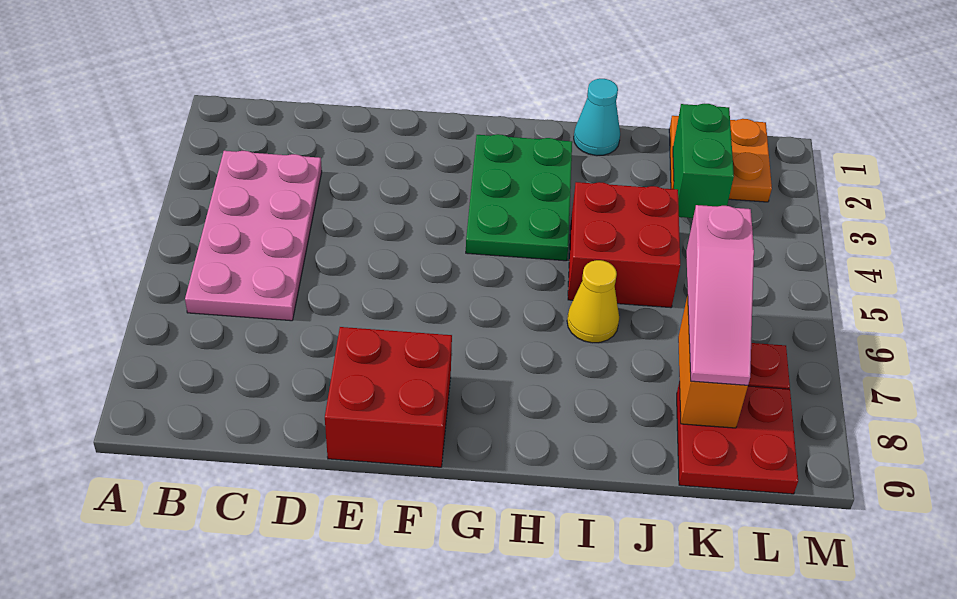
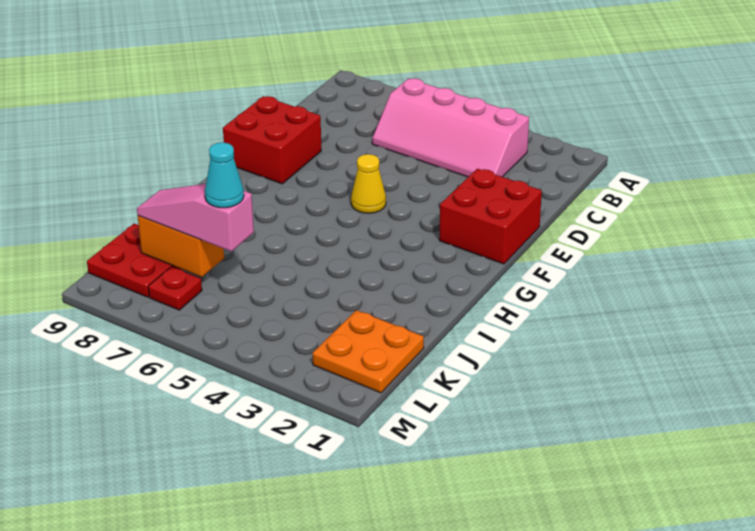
pink plate B3:C6 level 1 -> pink slope B3:C6 level 1 top B
green plate G2:H4 level 1 -> none
cyan cone I1 level 1 -> cyan cone K6 level 4
red brick I4:J5 level 1 -> red brick E1:F2 level 1
yellow cone I6 level 1 -> yellow cone F5 level 1
green brick K2:K3 level 2 -> none

